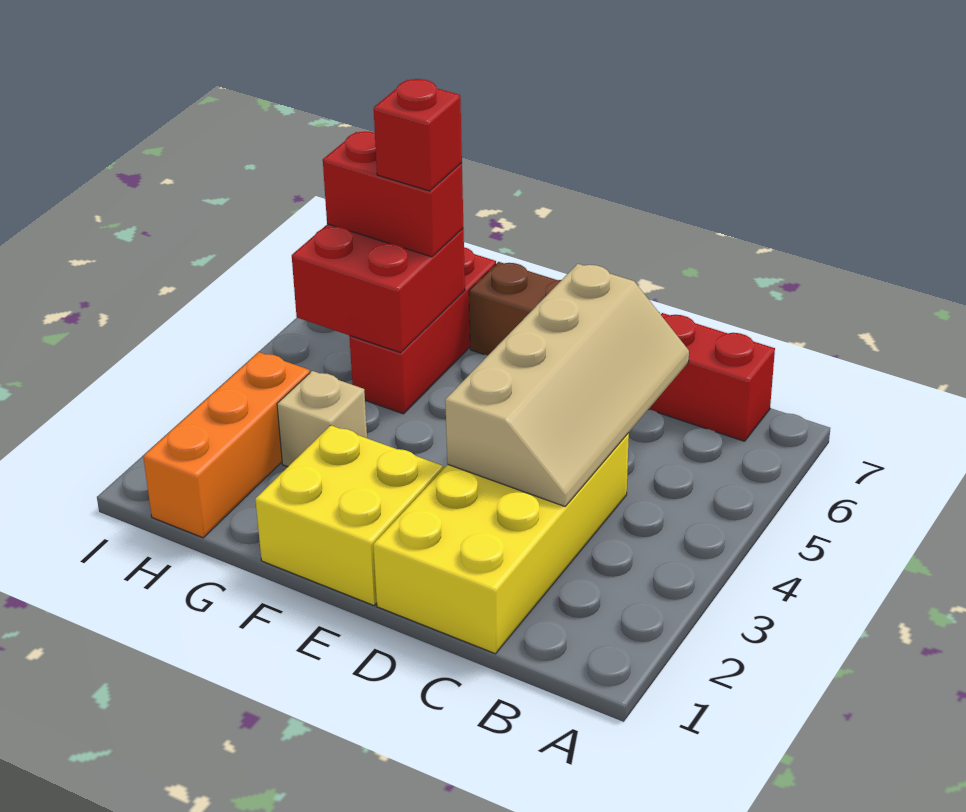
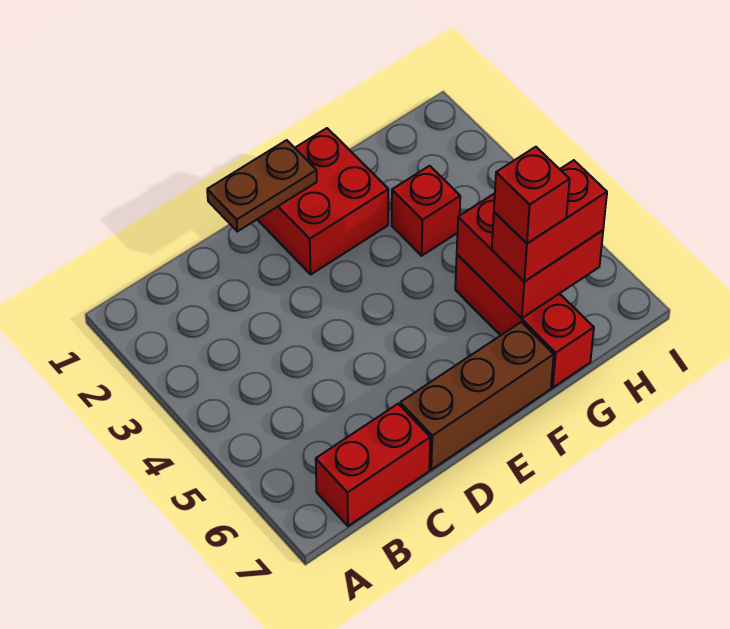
yellow brick C1:D4 level 1 -> none
tan slope C3:D6 level 2 top D -> none
none -> brown plate D1:E1 level 2
yellow brick E1:F2 level 1 -> red brick E1:F2 level 1
tan brick G3 level 1 -> red brick G3 level 1
orange brick H1:H3 level 1 -> none

